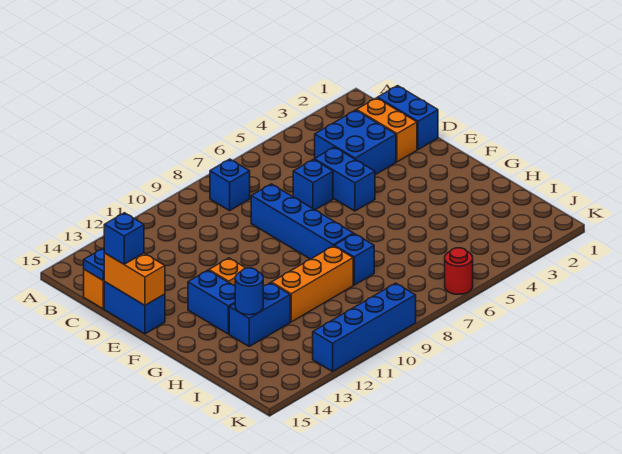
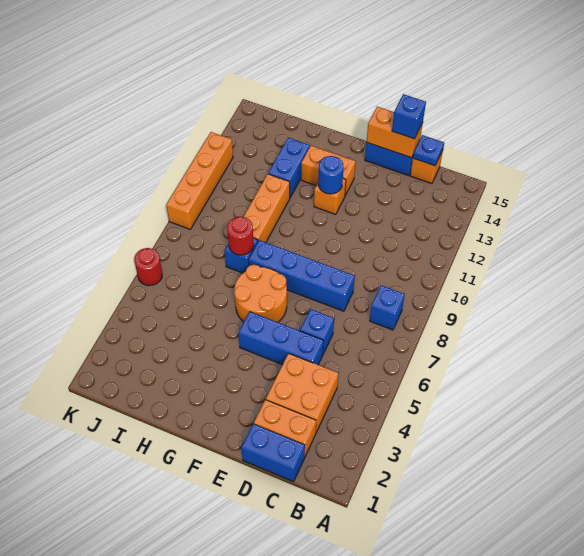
blue brick C3:D4 level 1 -> orange brick C3:D4 level 1
blue brick D5:E5 level 1 -> blue brick D5:F5 level 1
none -> orange round brick F6:G7 level 1
blue brick F13:G13 level 1 -> orange brick F13:G13 level 1
none -> red round brick H8 level 2
blue round brick H13 level 2 -> blue round brick F12 level 2
blue brick K9:K12 level 1 -> orange brick K9:K12 level 1

